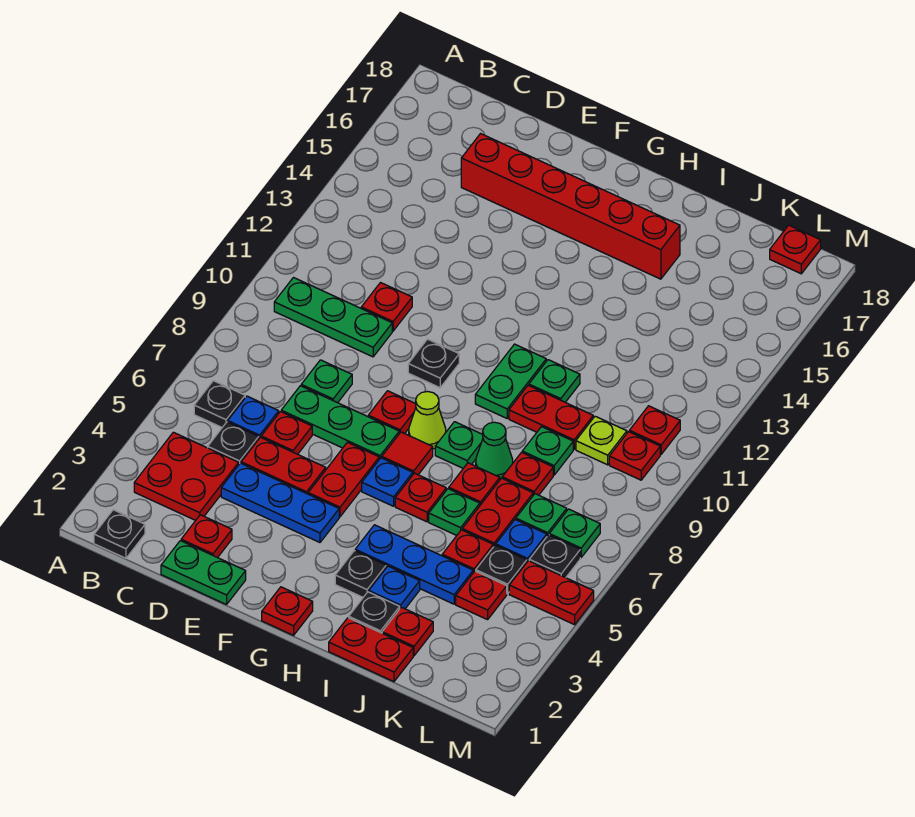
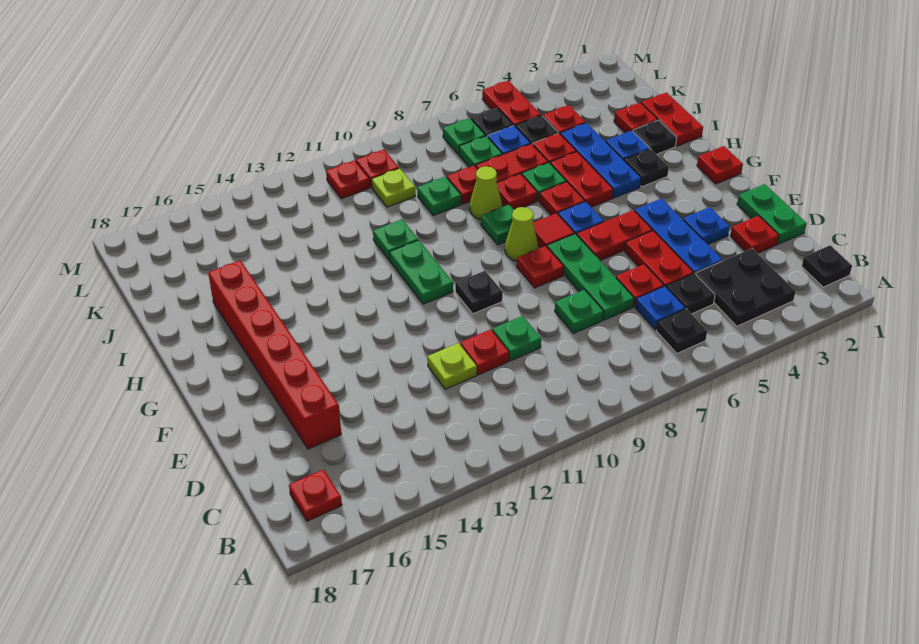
red plate B3:C4 level 1 -> black plate B3:C4 level 1
green plate B10:D10 level 1 -> green plate D10 level 1
none -> lime plate D12 level 1
none -> blue plate E3 level 1
green plate H10:H11 level 1 -> green plate G11:H11 level 1
green cone I8 level 1 -> lime cone I8 level 1
red plate I10:J10 level 1 -> red plate H5:I5 level 1
red plate L18 level 1 -> red plate B17 level 1

